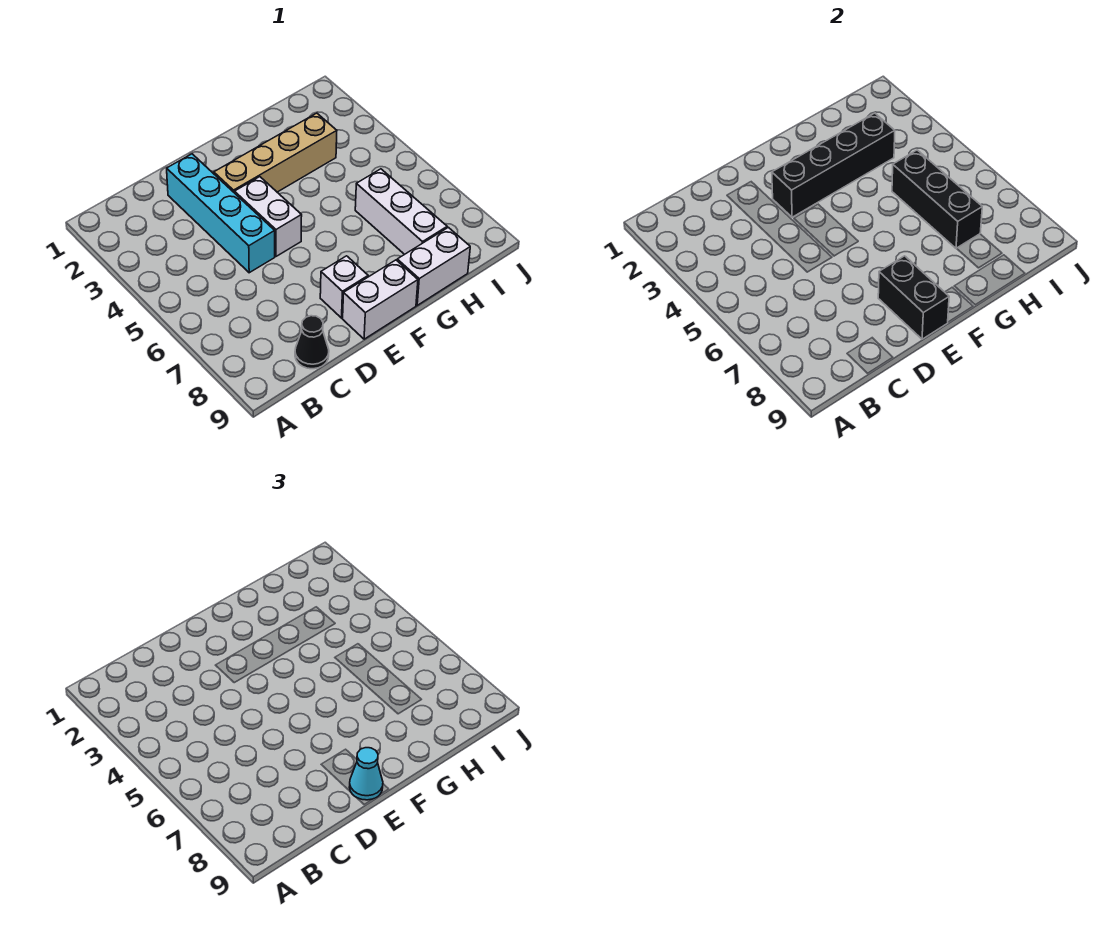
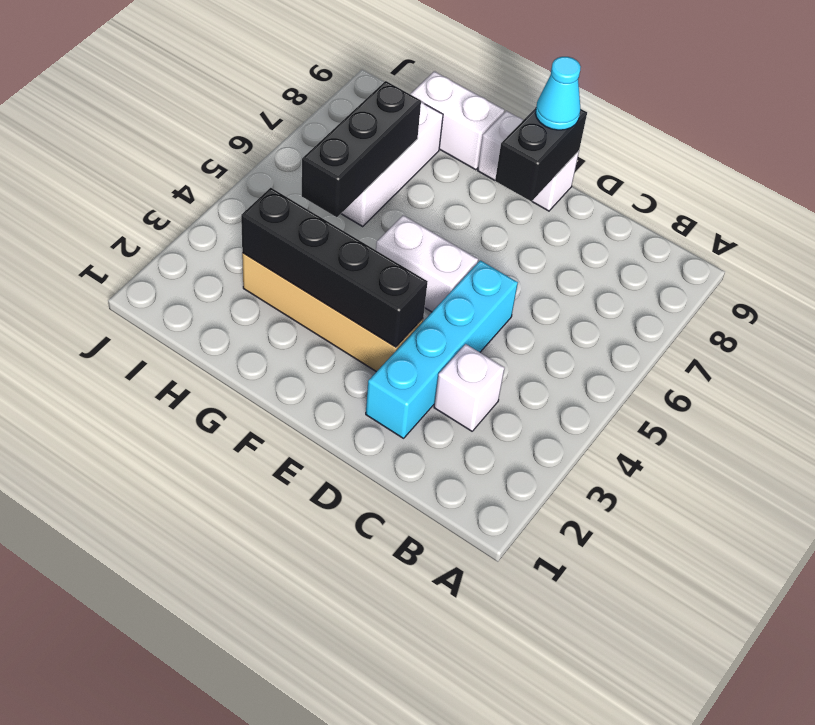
black cone C9 level 1 -> none
white brick E4:E5 level 1 -> white brick E5:F5 level 1
white brick E8 level 1 -> white brick C3 level 1

